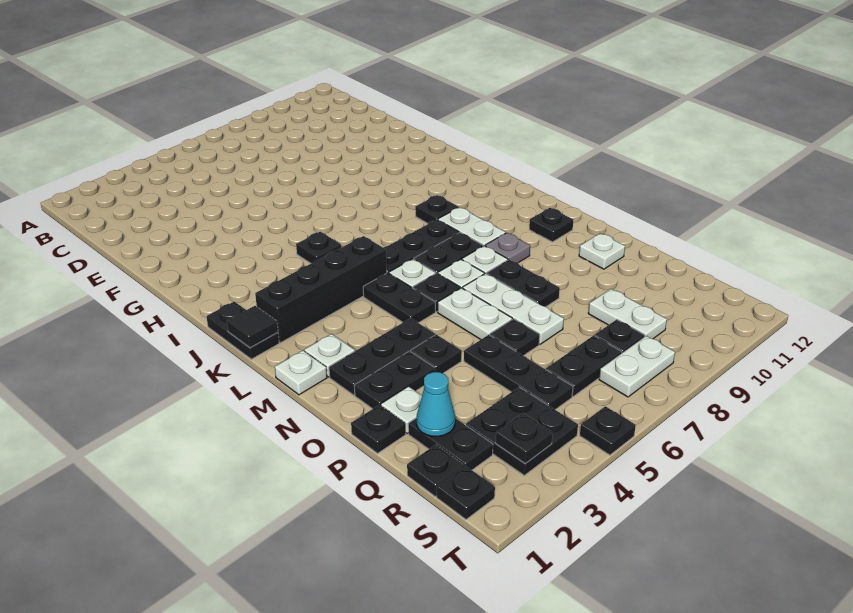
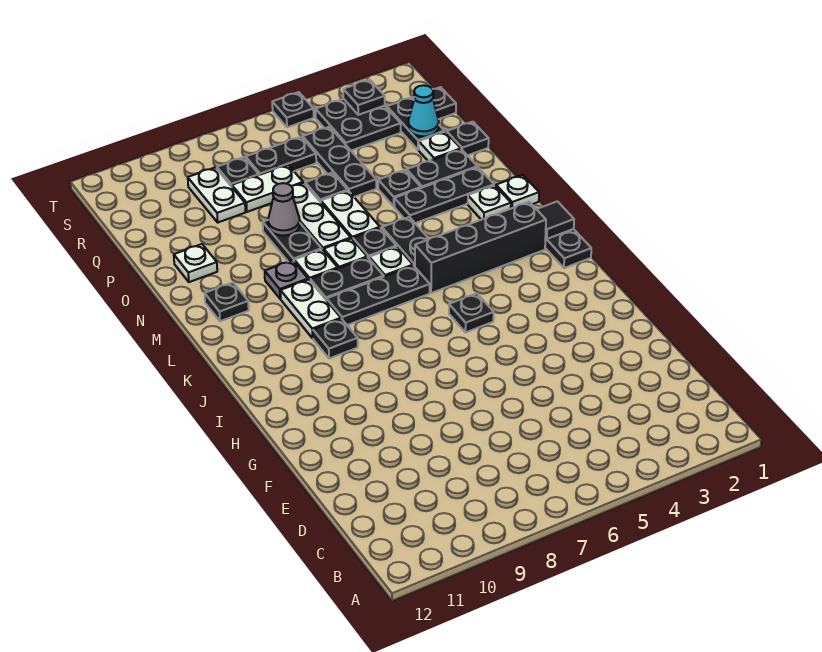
none -> grey cone O8 level 2
black plate S1 level 1 -> none
white plate S7:S8 level 1 -> white plate Q7:Q8 level 1

